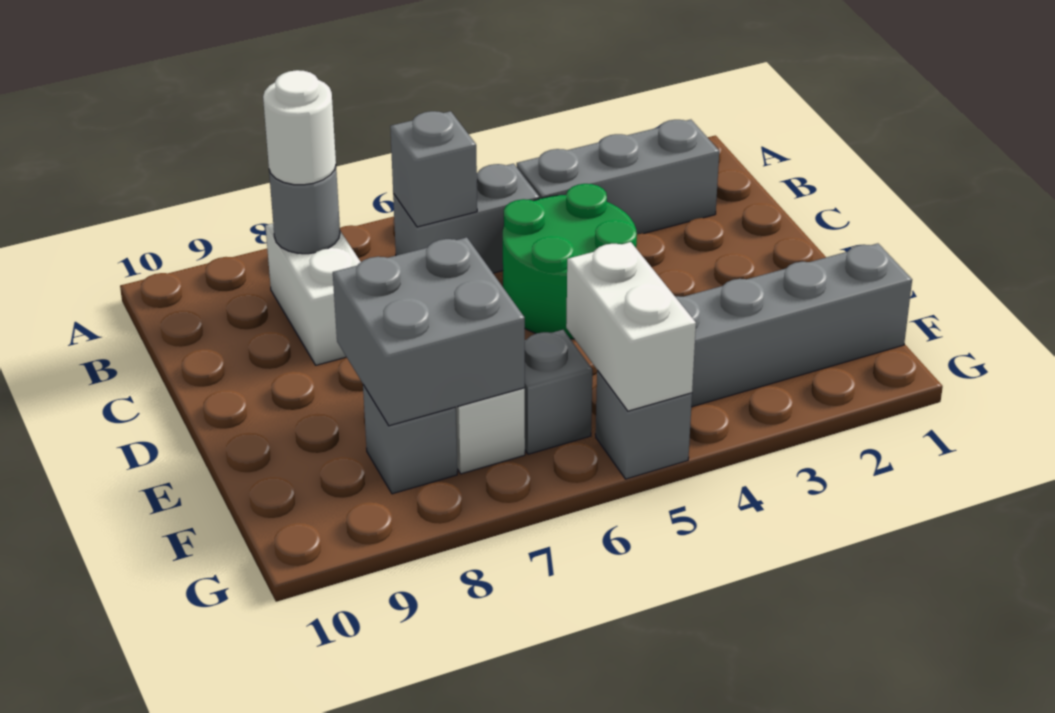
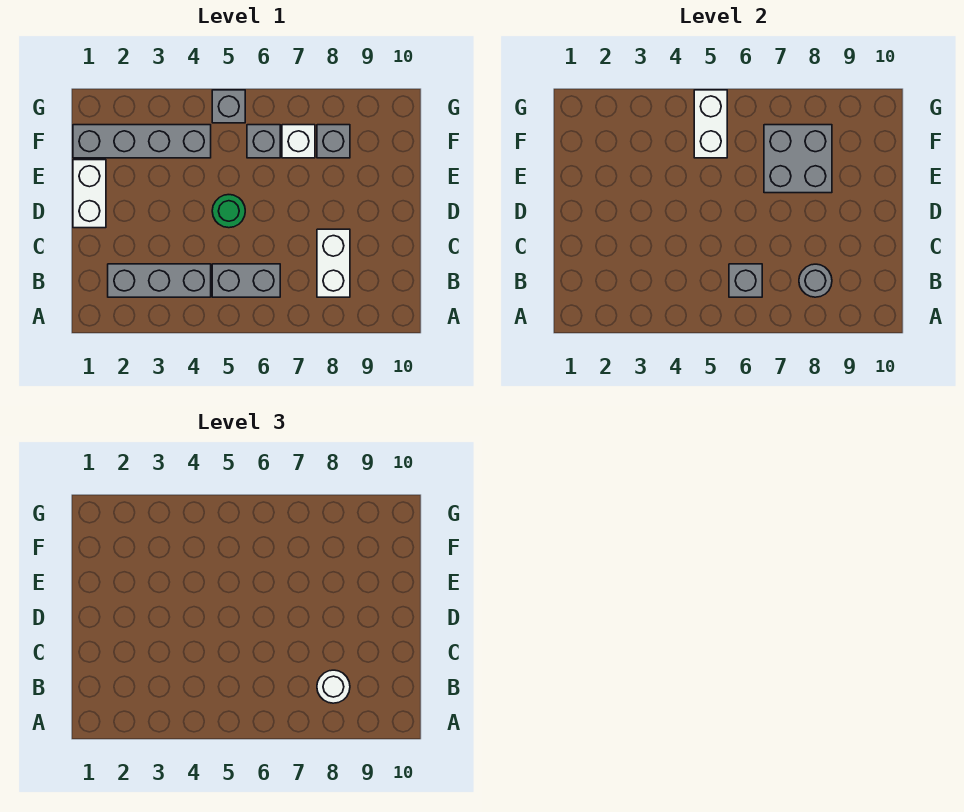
green round brick C4:D5 level 1 -> green round brick D5 level 1
none -> white brick D1:E1 level 1

